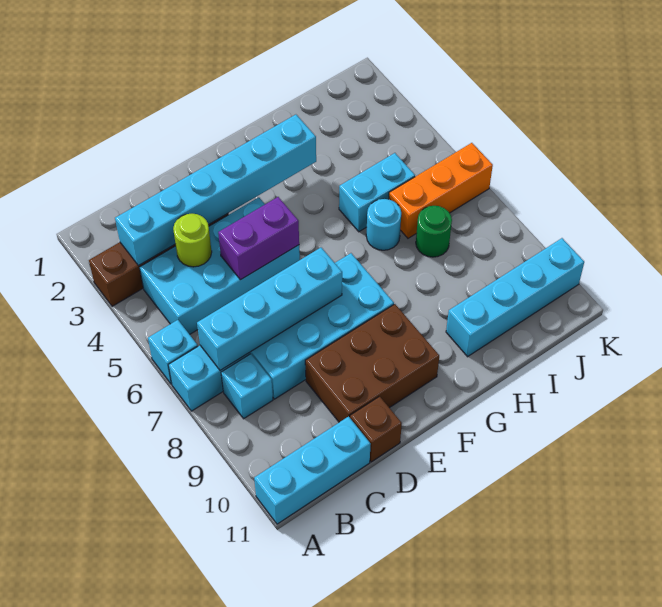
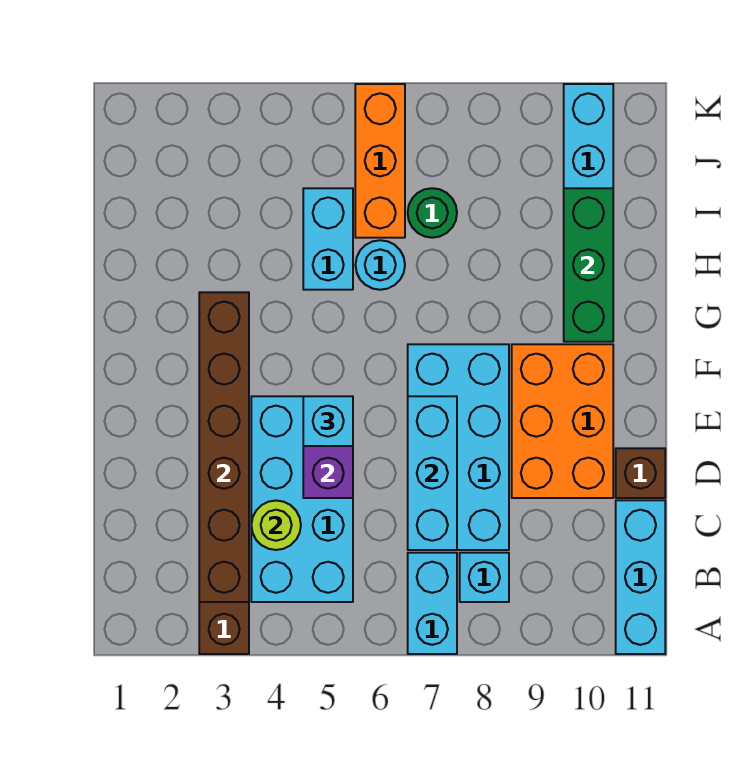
cyan brick A6 level 1 -> cyan brick E5 level 3
cyan brick B3:G3 level 2 -> brown brick B3:G3 level 2
cyan brick B7:E7 level 2 -> cyan brick C7:E7 level 2
brown brick D9:F10 level 1 -> orange brick D9:F10 level 1
none -> green brick G10:I10 level 2

